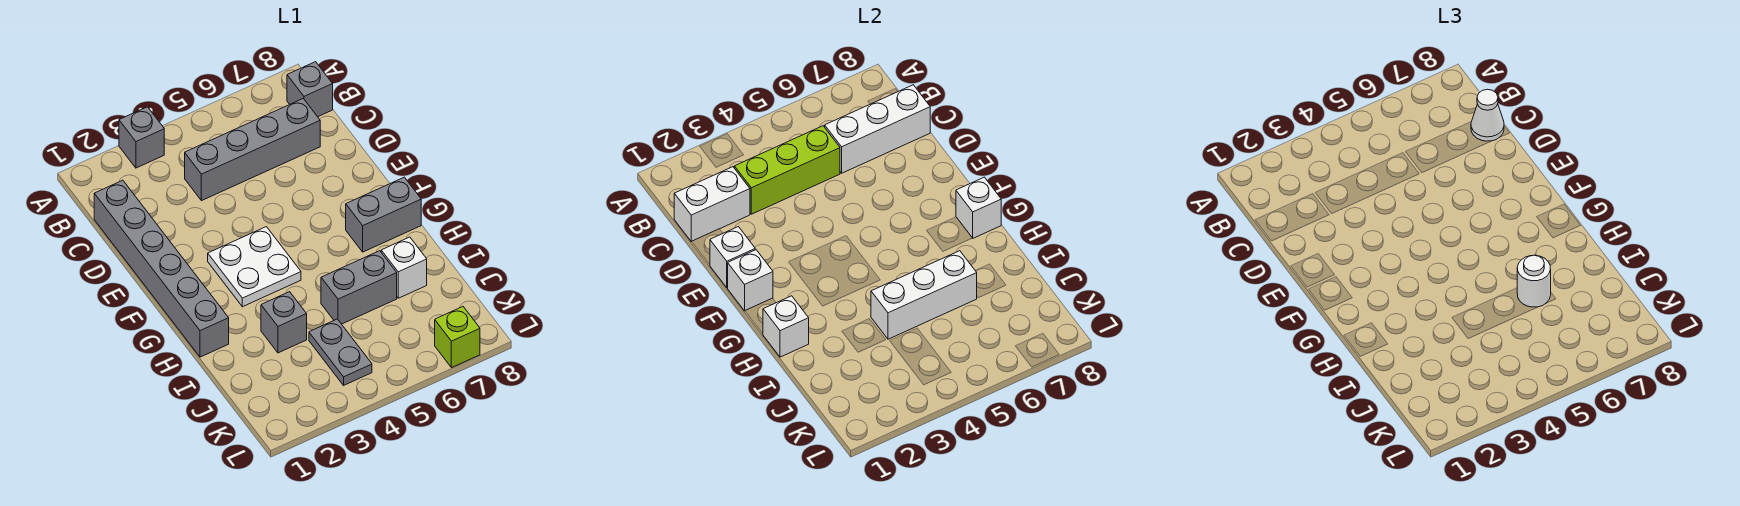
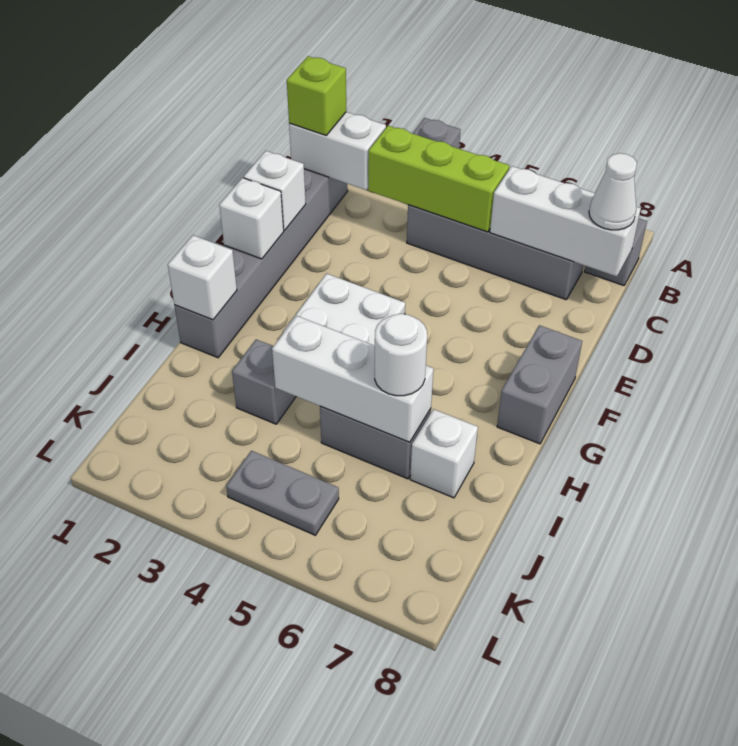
grey brick G7:G8 level 1 -> grey brick F8:G8 level 1
white brick G8 level 2 -> none
grey plate J4:K4 level 1 -> grey plate K4:K5 level 1
lime brick L7 level 1 -> lime brick C1 level 3

